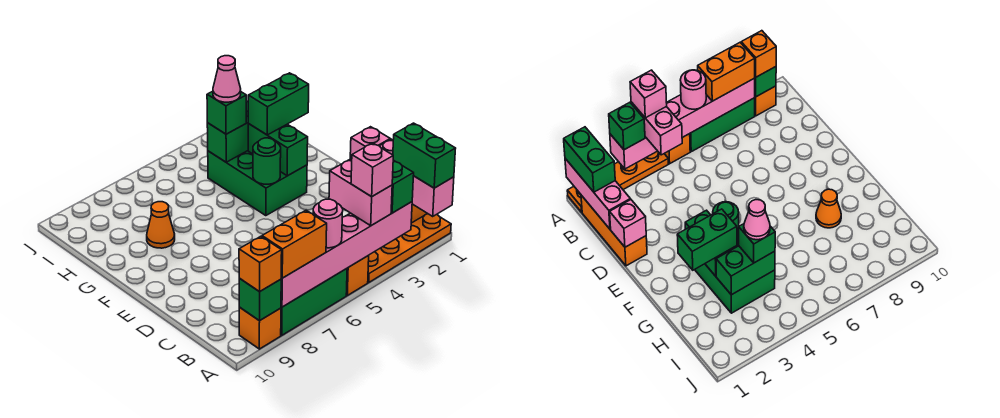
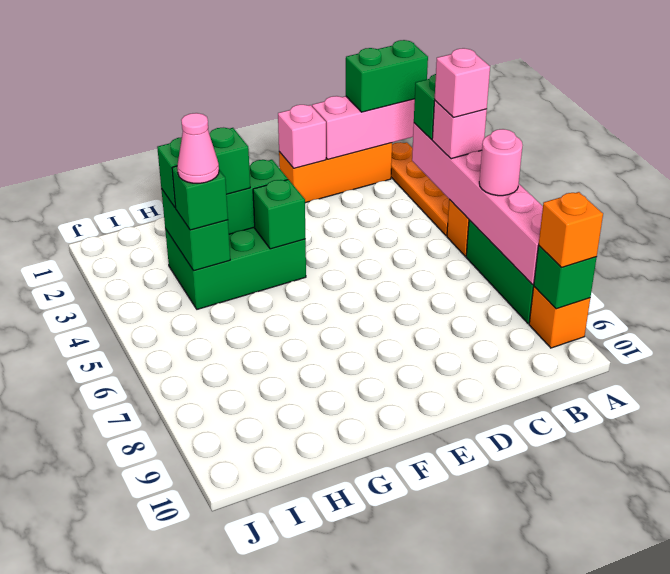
pink brick A4:B4 level 3 -> pink brick A4 level 3
orange brick A7:A8 level 3 -> none
green round brick F4 level 2 -> green brick F4 level 2
green brick G2:G3 level 3 -> green brick G3:H3 level 3
orange cone G8 level 1 -> none

